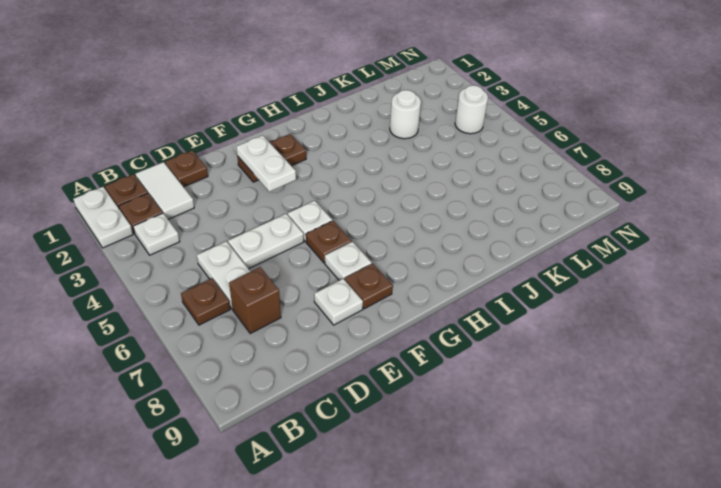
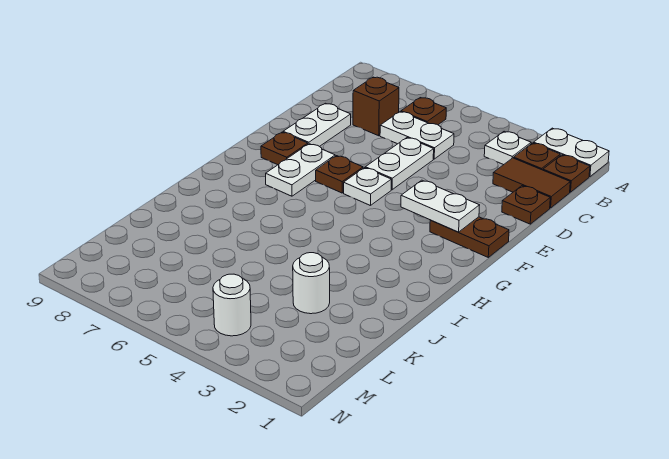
white tile C1:C2 level 1 -> brown tile C1:C2 level 1
white plate E8 level 1 -> white plate D8:E8 level 1
brown plate F2:G2 level 1 -> brown plate F1:F2 level 1
white plate F7 level 1 -> white plate F7:G7 level 1

